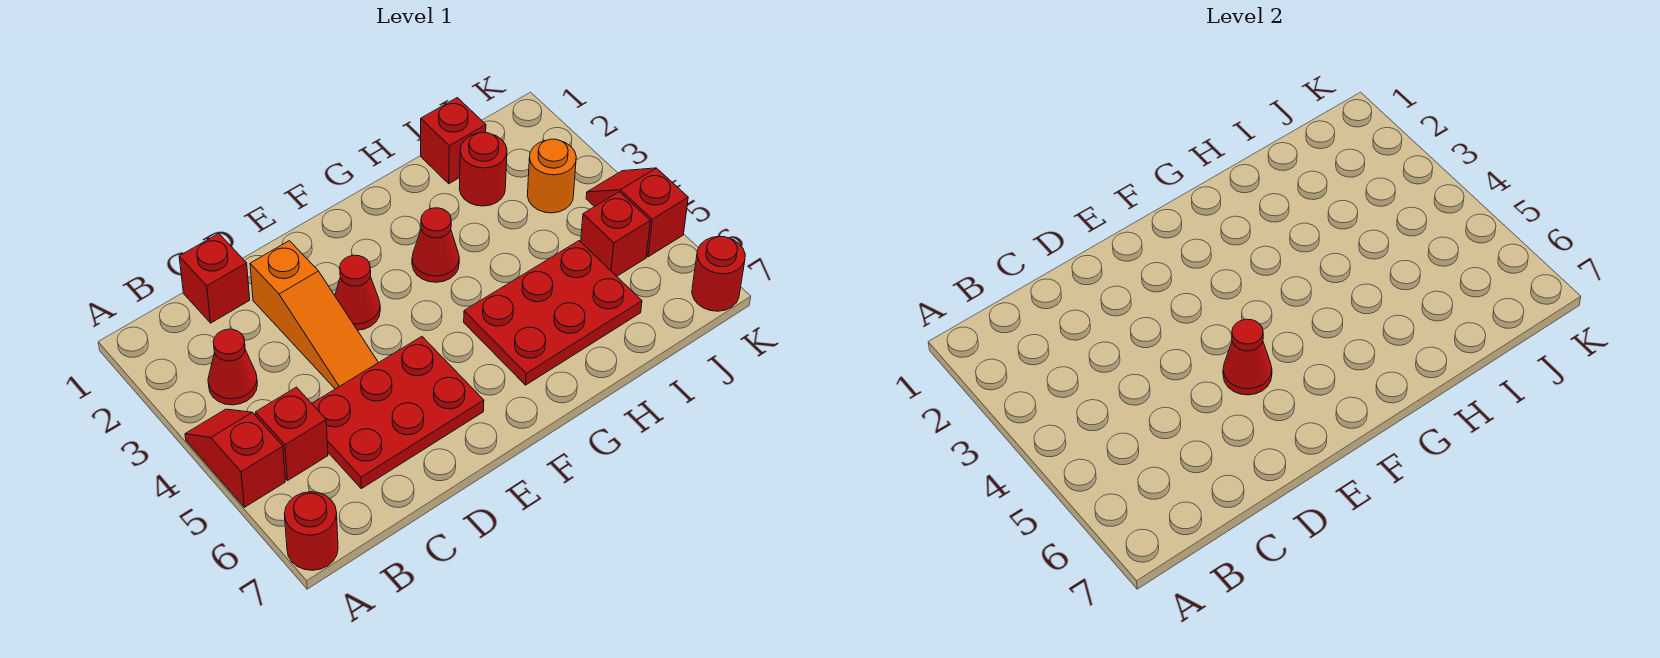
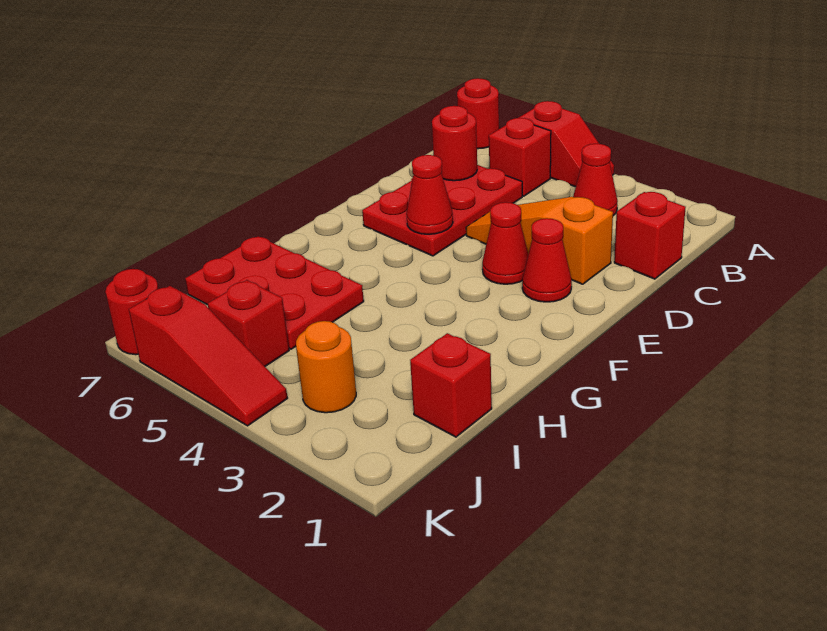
red cone G3 level 1 -> red cone E2 level 1
red plate G5:I6 level 1 -> red plate H5:I7 level 1
red round brick I2 level 1 -> red round brick C6 level 2
red slope K4:K5 level 1 top 5 -> red slope K4:K6 level 1 top 6

